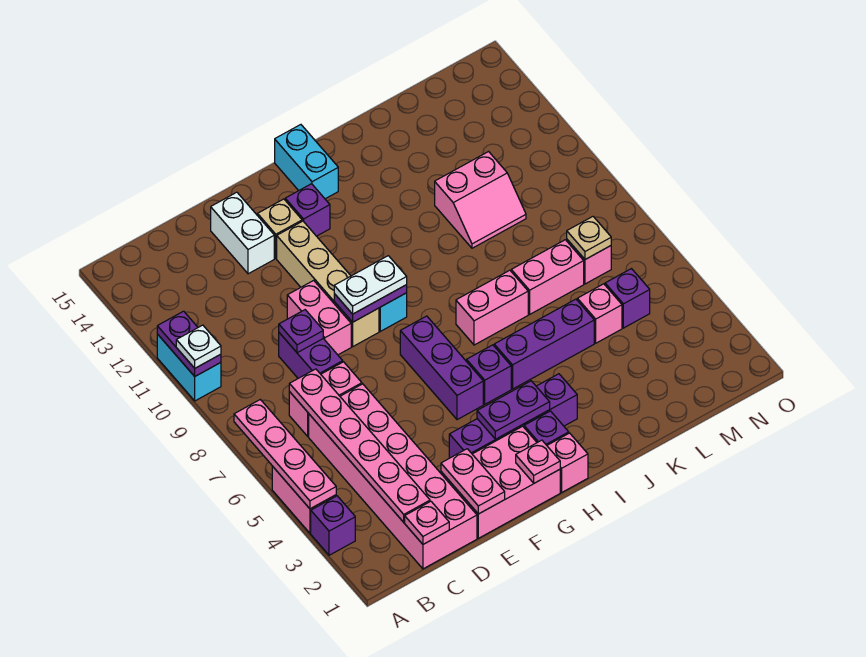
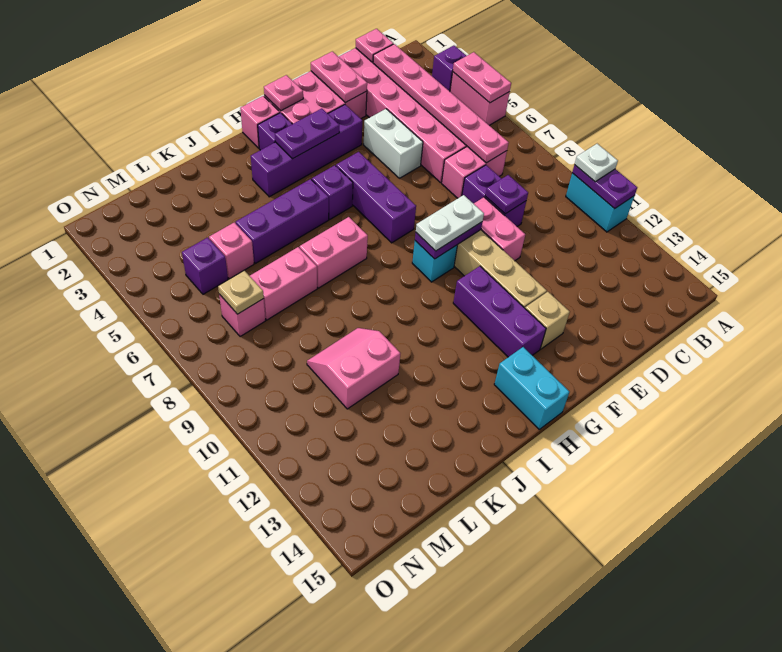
pink plate A4:A7 level 2 -> pink plate A4:A5 level 2
white brick E13:E14 level 1 -> white brick E4:E5 level 1
purple brick G13 level 1 -> purple brick G11:G13 level 1

